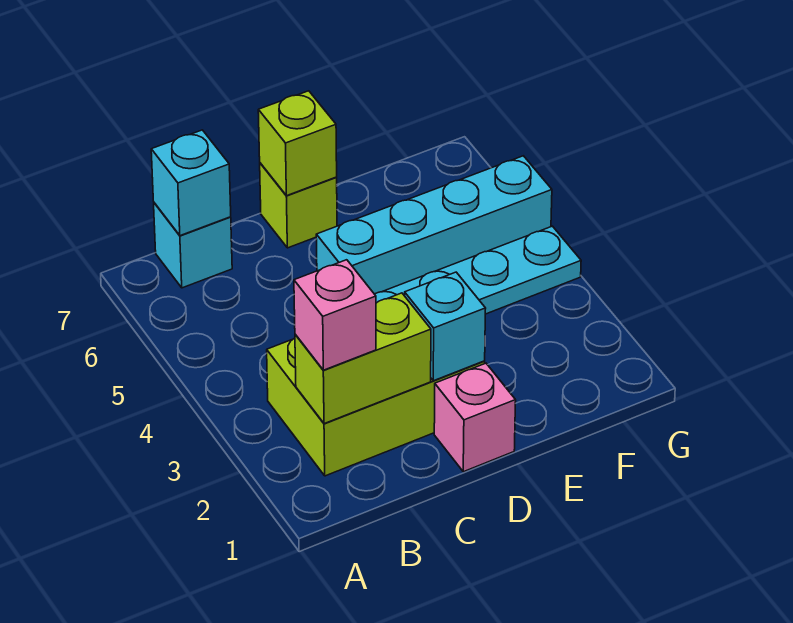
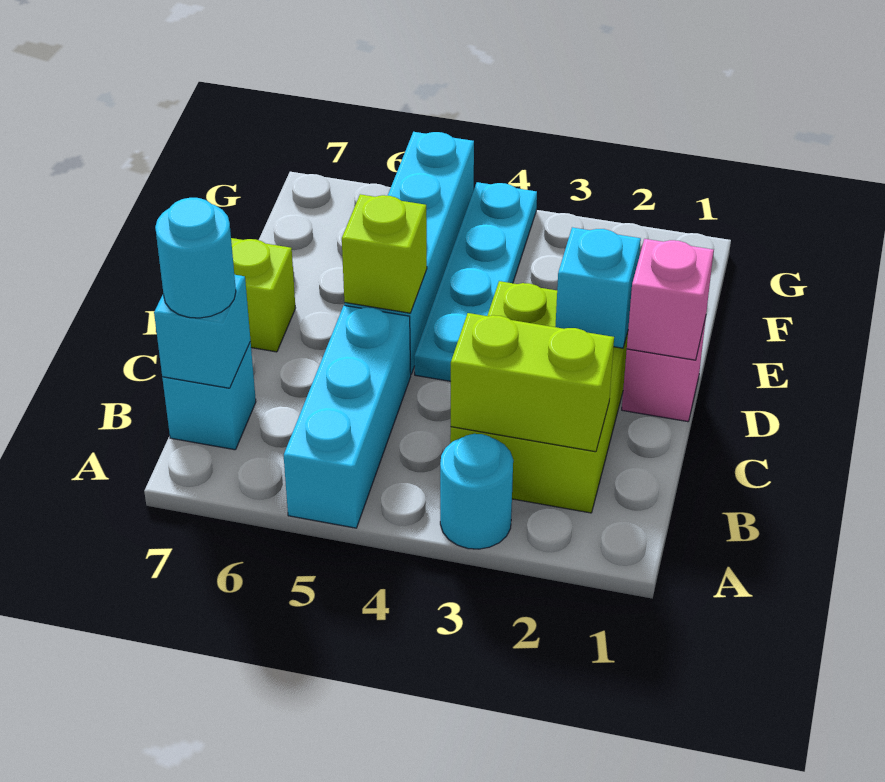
none -> cyan round brick A3 level 1
none -> cyan brick A5:C5 level 1
lime brick B2:C2 level 2 -> lime brick B2:B3 level 2
pink brick B2 level 3 -> pink brick D1 level 2
none -> cyan round brick B7 level 3
lime brick D7 level 2 -> lime brick D5 level 2

